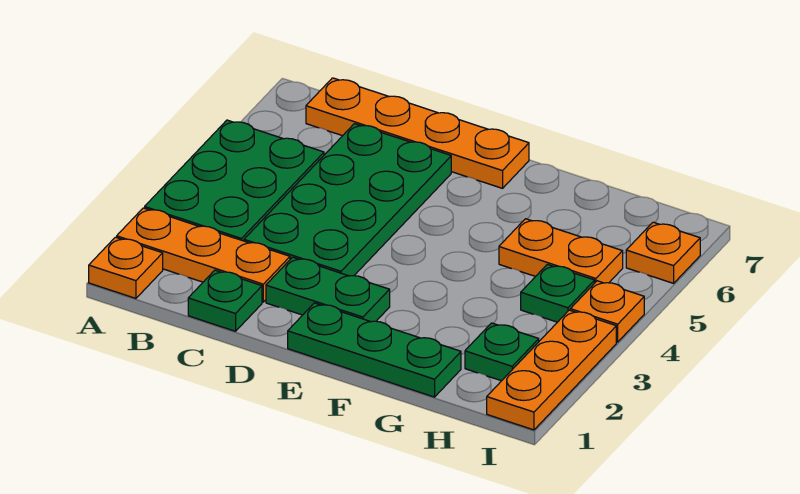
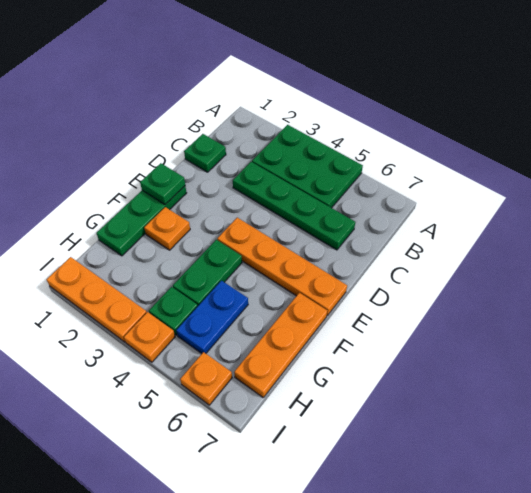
orange plate A1 level 1 -> orange plate F2 level 1
orange plate A2:C2 level 1 -> orange plate F7:H7 level 1
orange plate B7:E7 level 1 -> orange plate E4:E7 level 1
green plate C3:D6 level 1 -> green plate C3:C6 level 1
green plate D2:E2 level 1 -> green plate F4:G4 level 1
orange plate G5:H5 level 1 -> blue plate G5:H5 level 1
green plate H2 level 1 -> green plate E1 level 2

